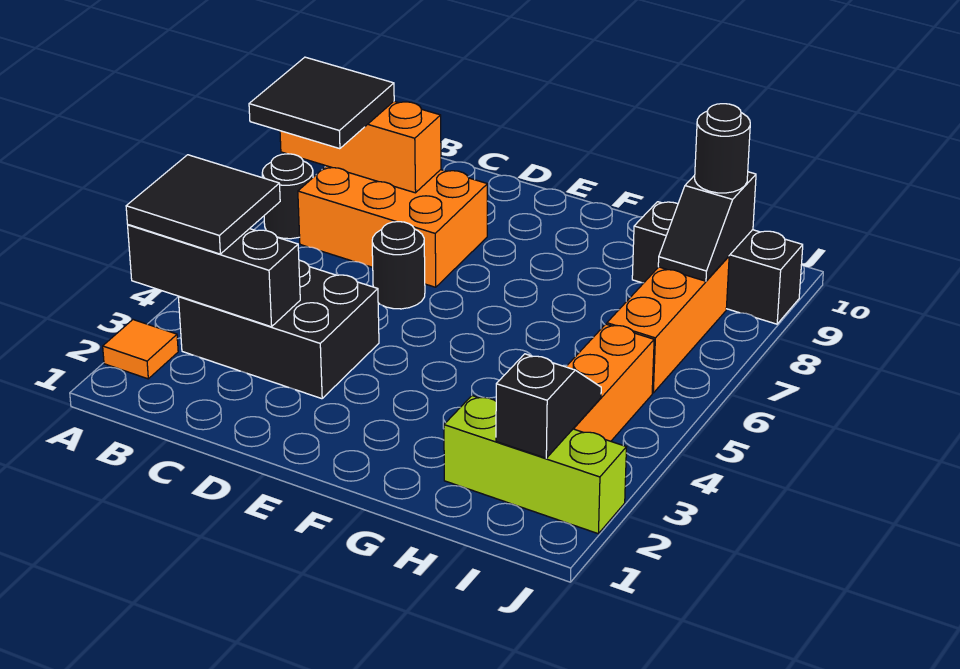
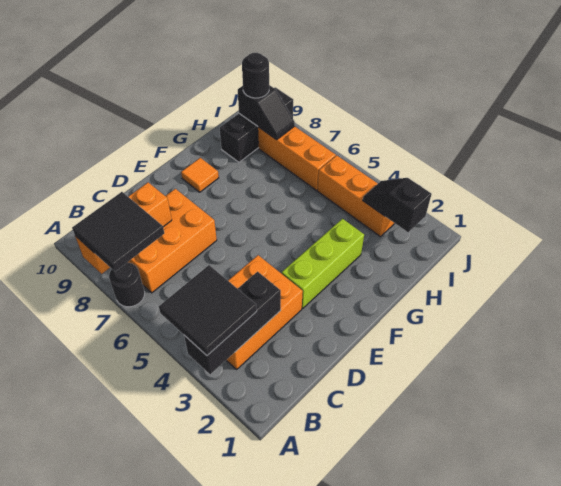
orange tile A2 level 1 -> orange tile F9 level 1
black brick B3:D4 level 1 -> orange brick B3:D4 level 1
black round brick D6 level 1 -> none
lime brick H2:J2 level 1 -> lime brick E3:G3 level 1

